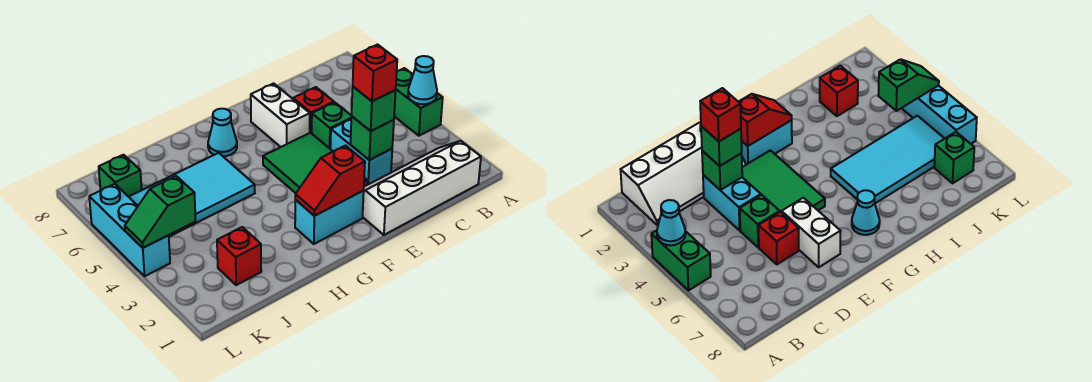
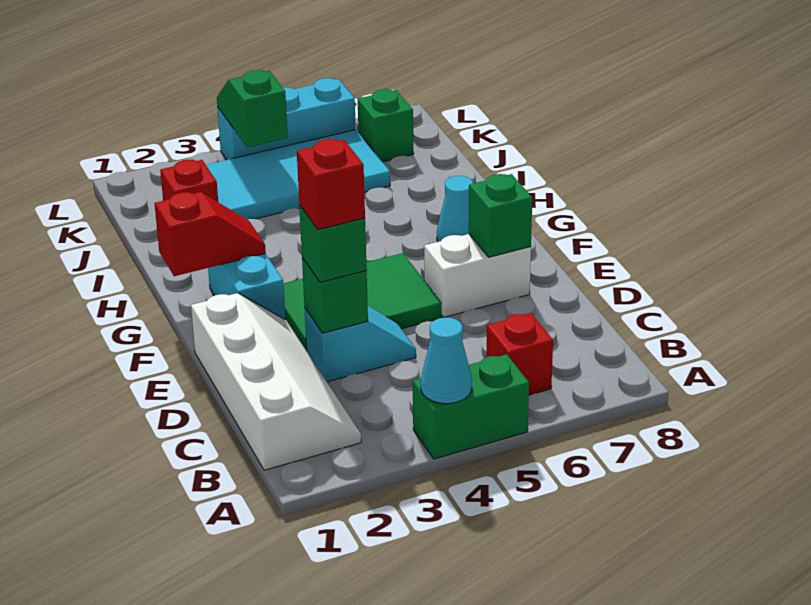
cyan brick D3:D4 level 1 -> cyan slope D3:D4 level 1 top 3
green brick D5 level 1 -> green brick E7 level 2
red brick D6 level 1 -> red brick B6 level 1
red slope F2:G2 level 2 top F -> red slope G1:G2 level 2 top 1
cyan tile H5:K6 level 1 -> cyan tile J3:K6 level 1

